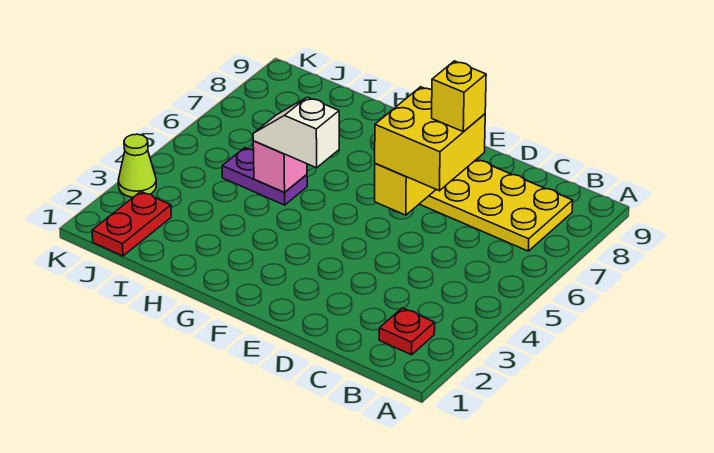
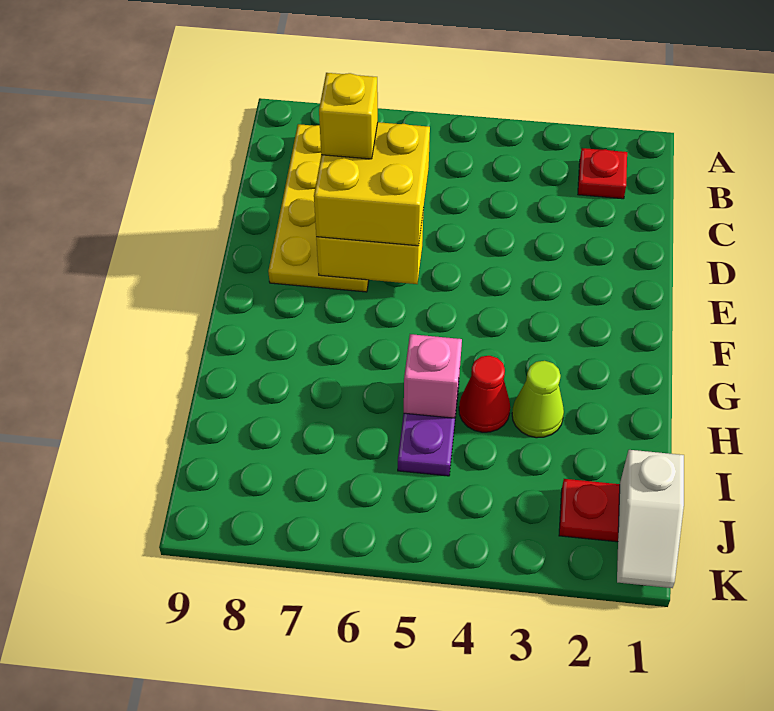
white slope G5:H5 level 3 top G -> white slope J1:K1 level 2 top J
none -> red cone H4 level 1
lime cone K3 level 1 -> lime cone H3 level 1

